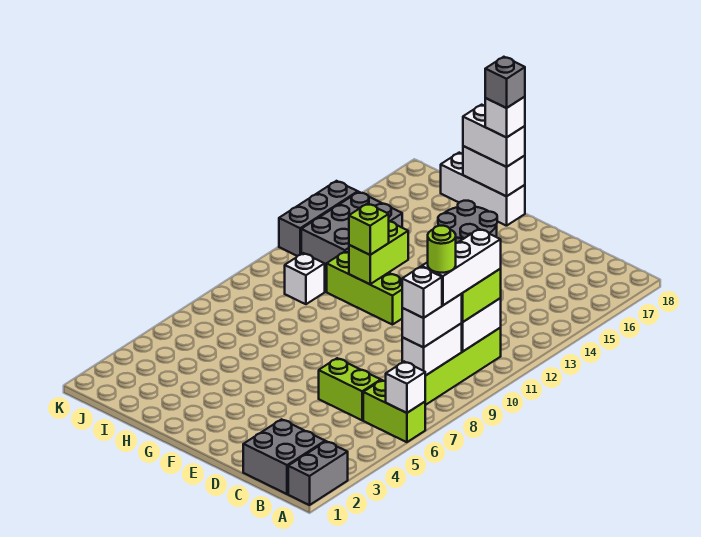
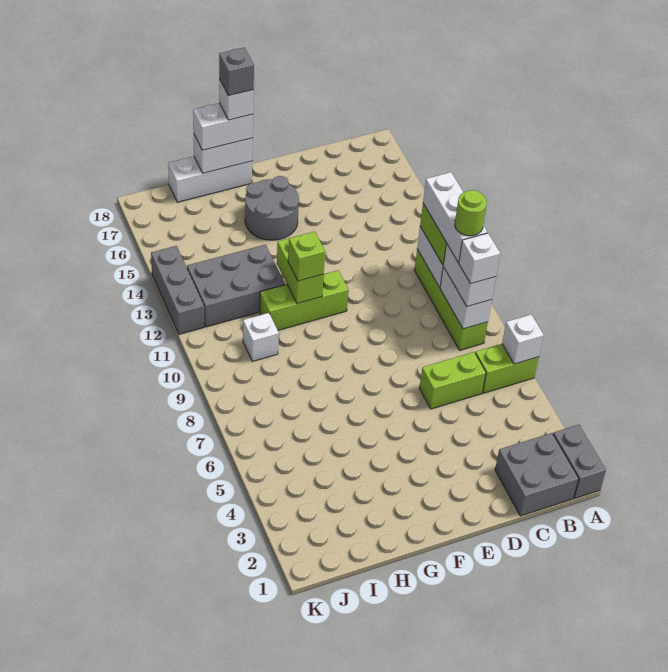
grey brick I12:J14 level 1 -> grey brick H12:J13 level 1

